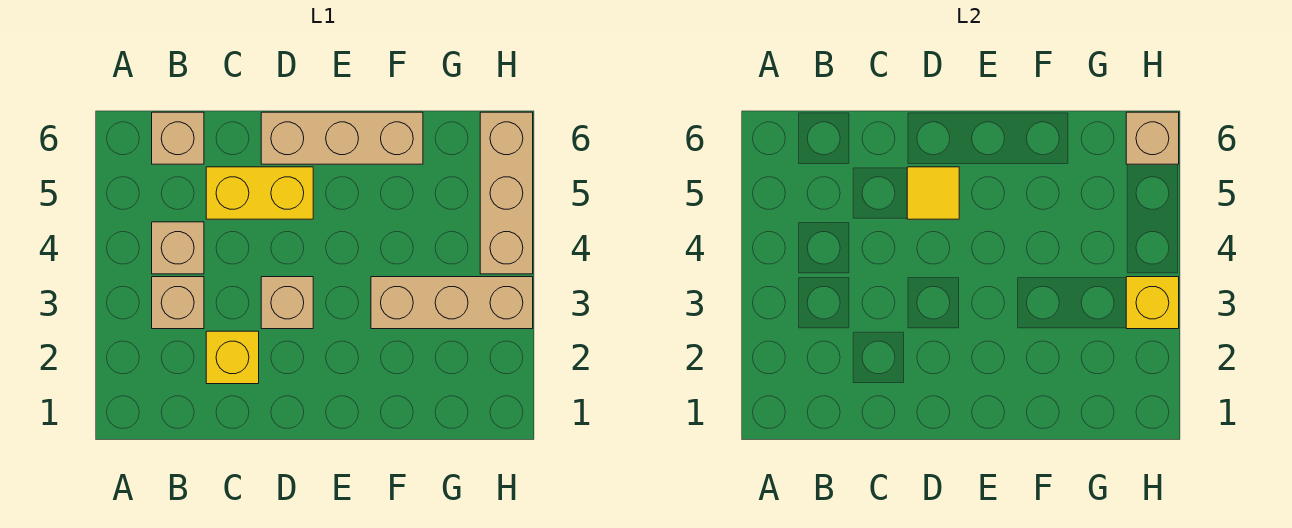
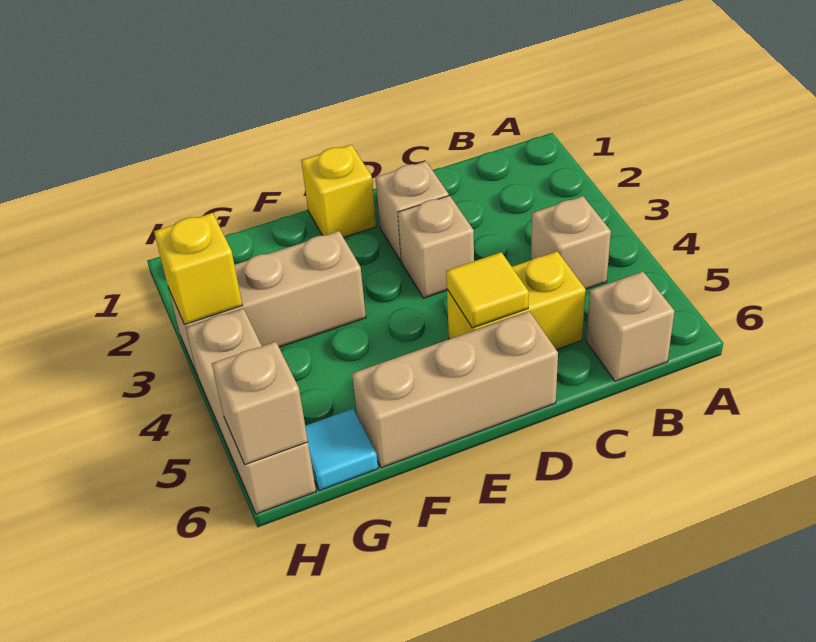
tan brick B3 level 1 -> tan brick D2 level 1
yellow brick C2 level 1 -> yellow brick E1 level 1
none -> cyan tile G6 level 1

